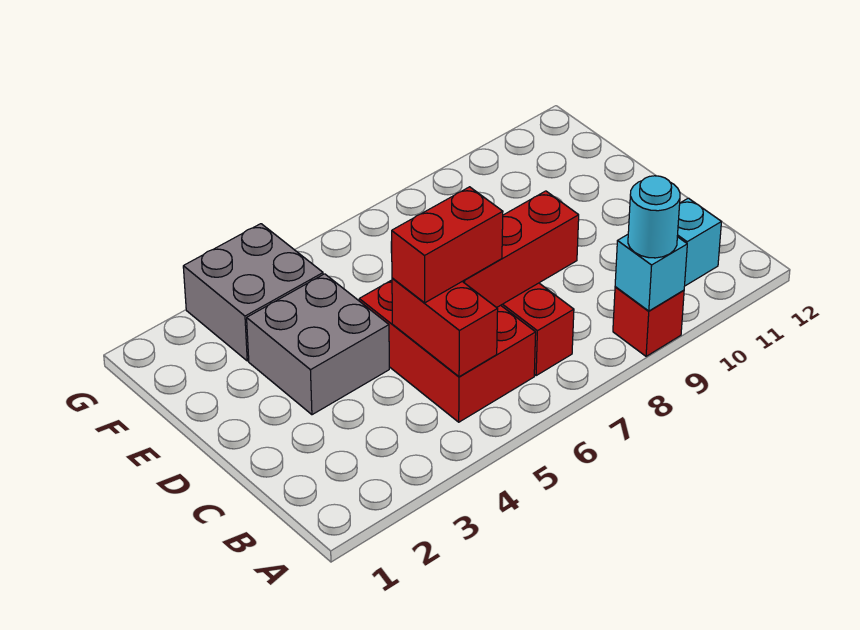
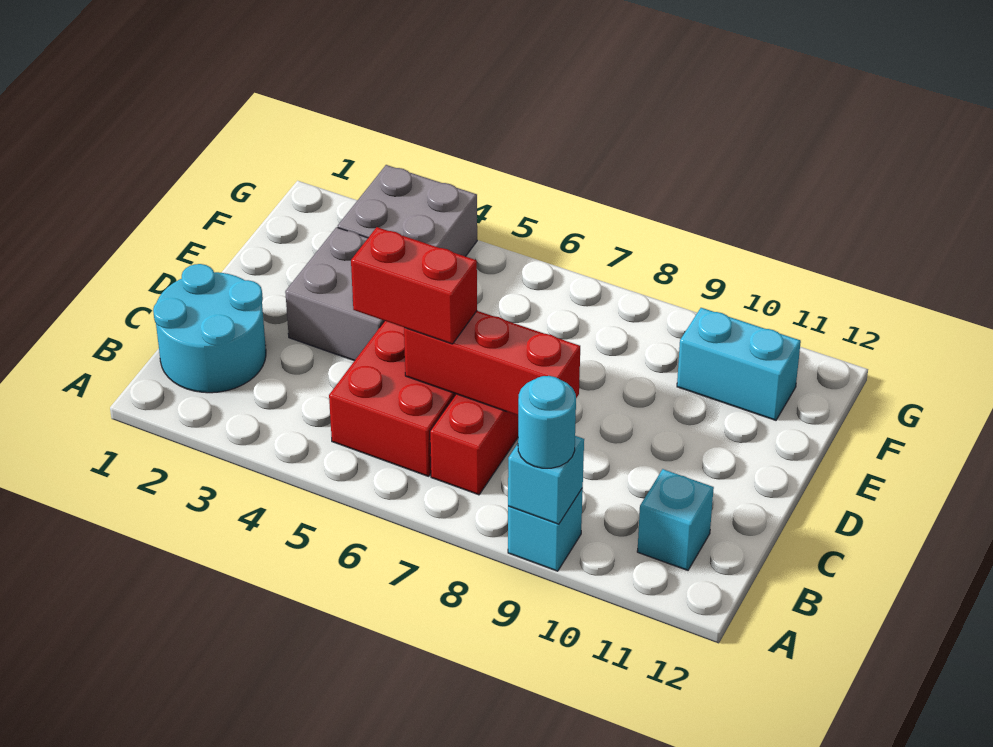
red brick A9 level 1 -> cyan brick A9 level 1
none -> cyan round brick B1:C2 level 1
red brick B5:C5 level 2 -> none
none -> cyan brick F10:F11 level 1

